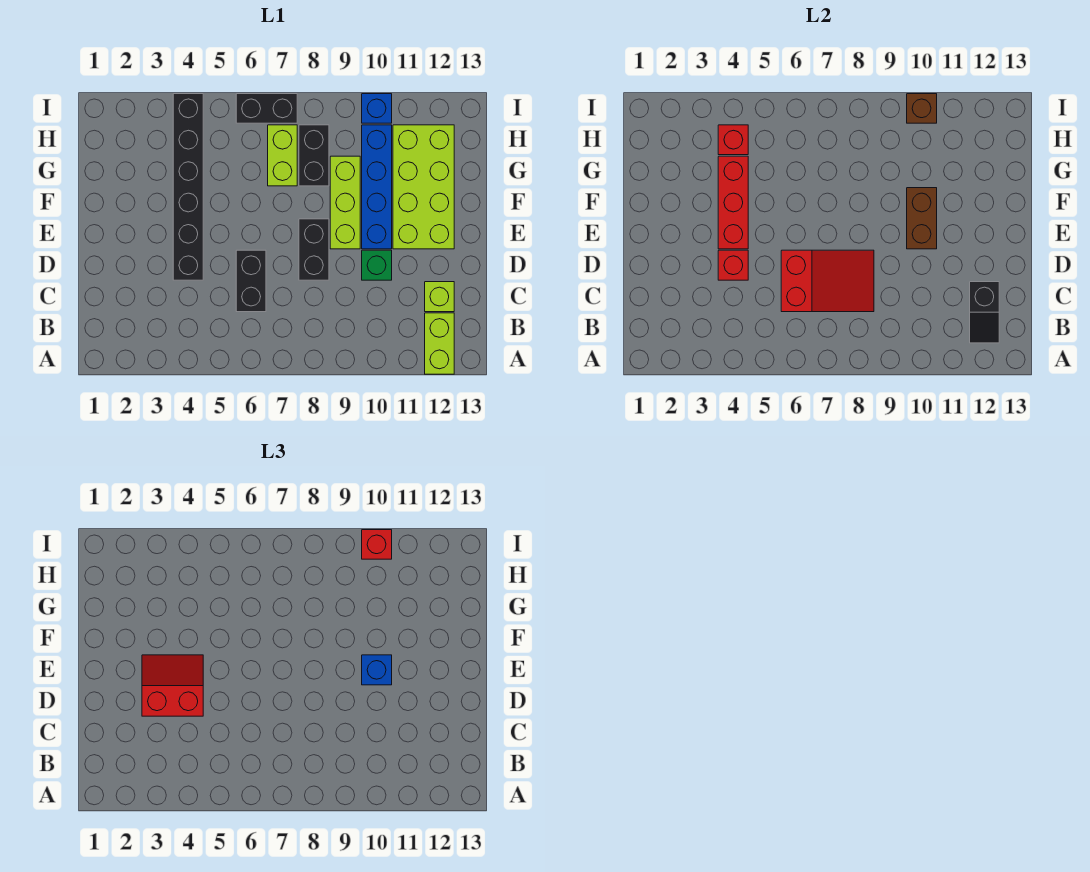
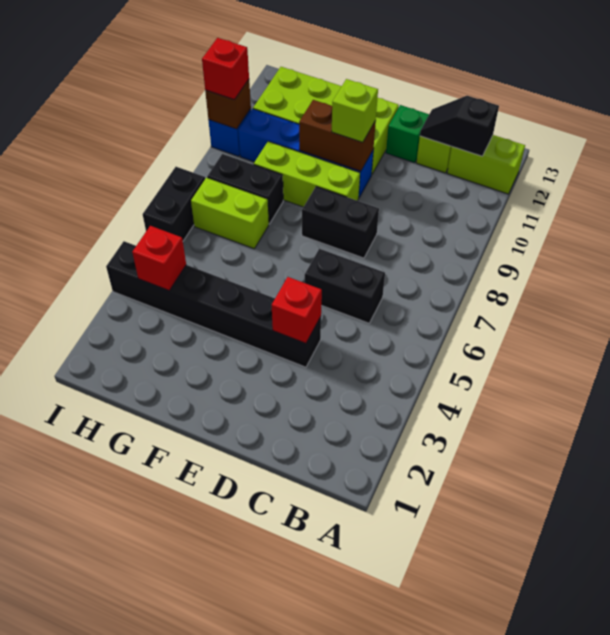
black slope B12:C12 level 2 top C -> black slope B12:C12 level 2 top B
red slope C6:D8 level 2 top 6 -> none
red slope D3:E4 level 3 top D -> none
green brick D10 level 1 -> green brick D12 level 1
red brick E4:G4 level 2 -> none
blue brick E10 level 3 -> lime brick E10 level 3

